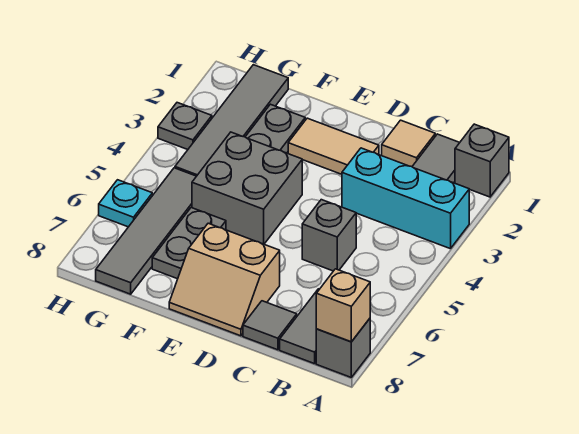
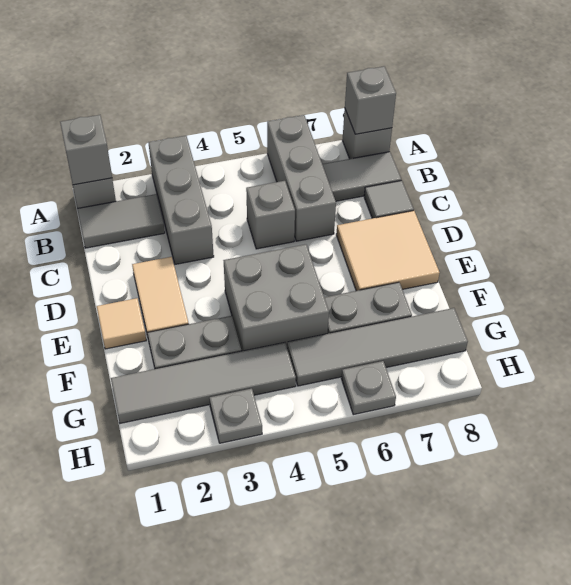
none -> grey brick A1 level 2
cyan brick A3:C3 level 1 -> grey brick A3:C3 level 1
none -> grey brick A6:C6 level 1
tan brick A8 level 2 -> grey brick A8 level 2
tan tile C1 level 1 -> tan tile E1 level 1
tan slope D7:E8 level 1 top 7 -> tan tile D7:E8 level 1
cyan plate H6 level 1 -> grey plate H6 level 1

